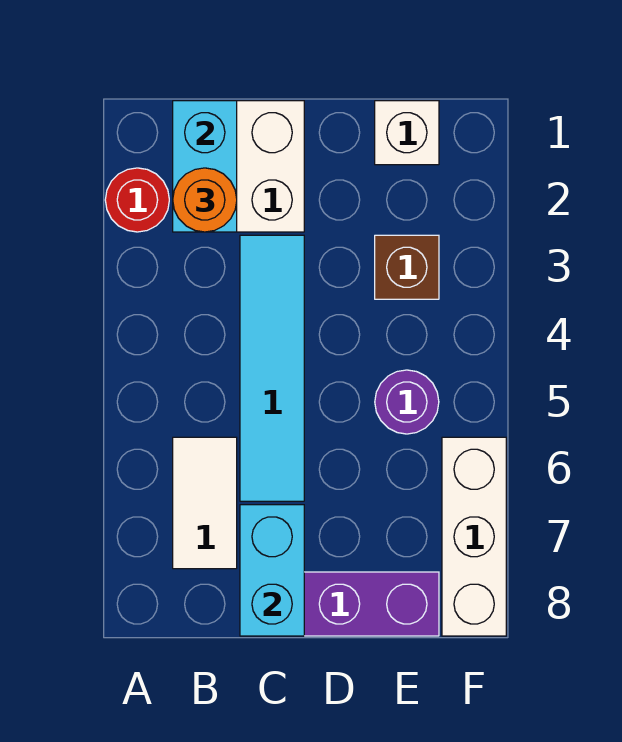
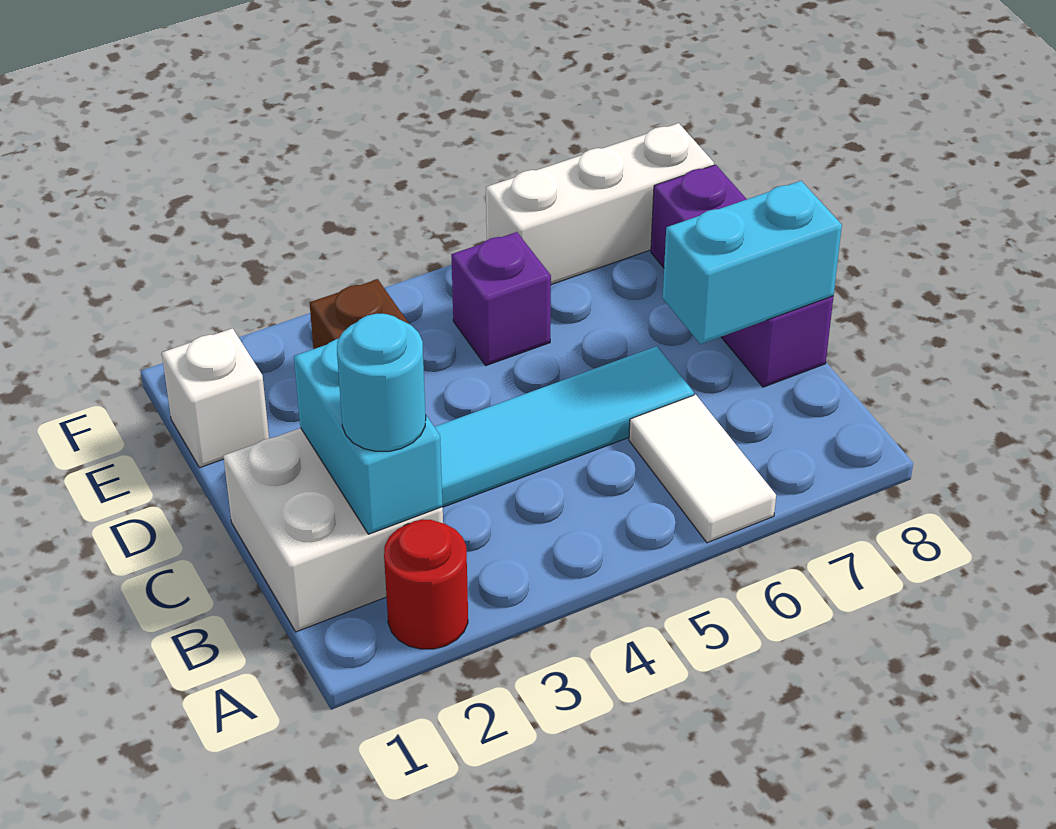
cyan brick B1:B2 level 2 -> cyan brick B2:C2 level 2
orange round brick B2 level 3 -> cyan round brick B2 level 3
white tile B6:B7 level 1 -> white tile A6:B6 level 1
purple round brick E5 level 1 -> purple brick E5 level 1

